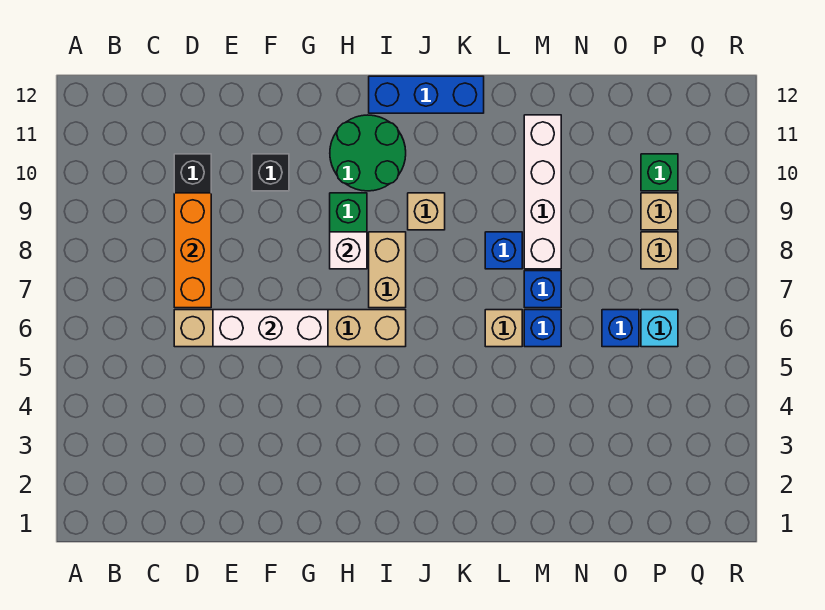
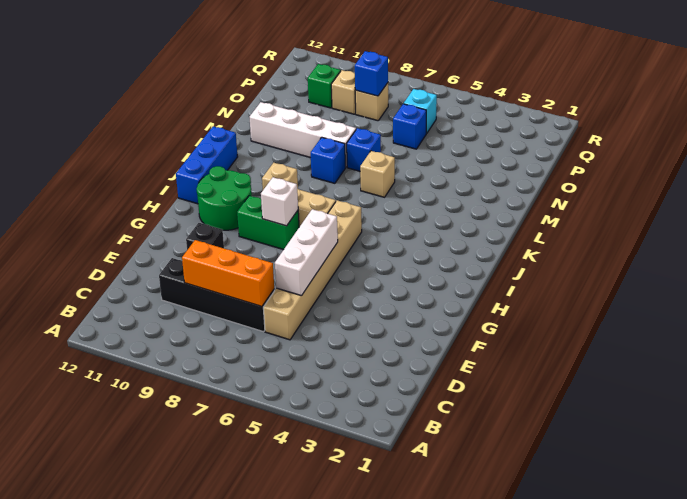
blue brick M6 level 1 -> blue brick P8 level 2

